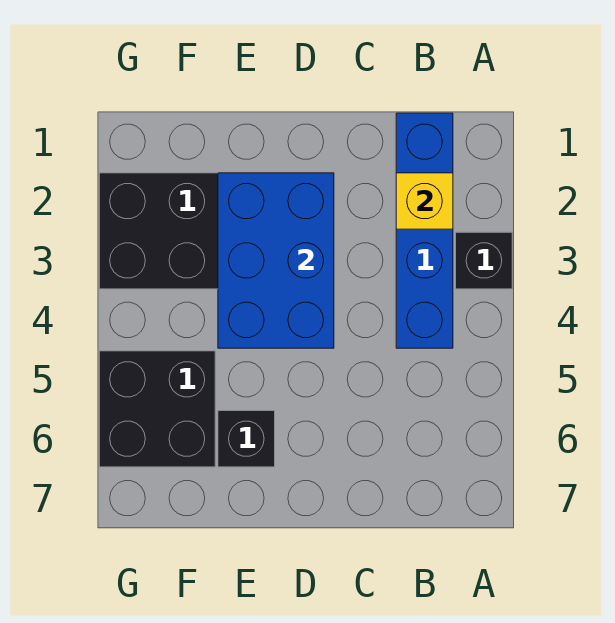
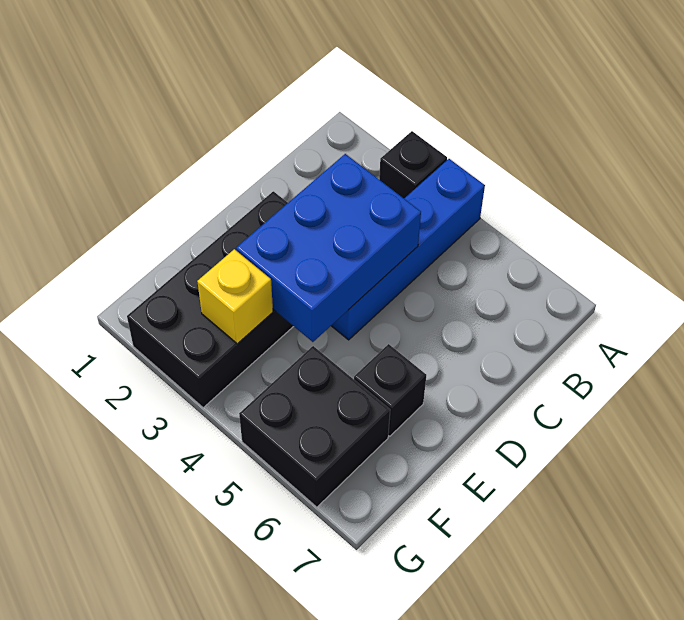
blue brick B1:B4 level 1 -> blue brick A4:D4 level 1
yellow brick B2 level 2 -> yellow brick F3 level 2
blue brick D2:E4 level 2 -> blue brick C3:E4 level 2

